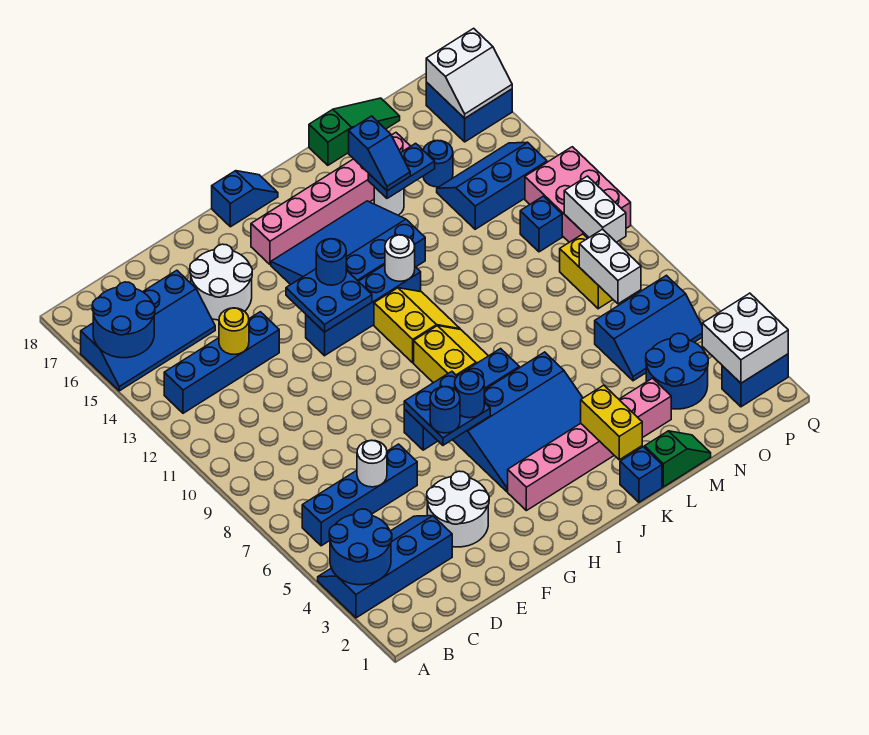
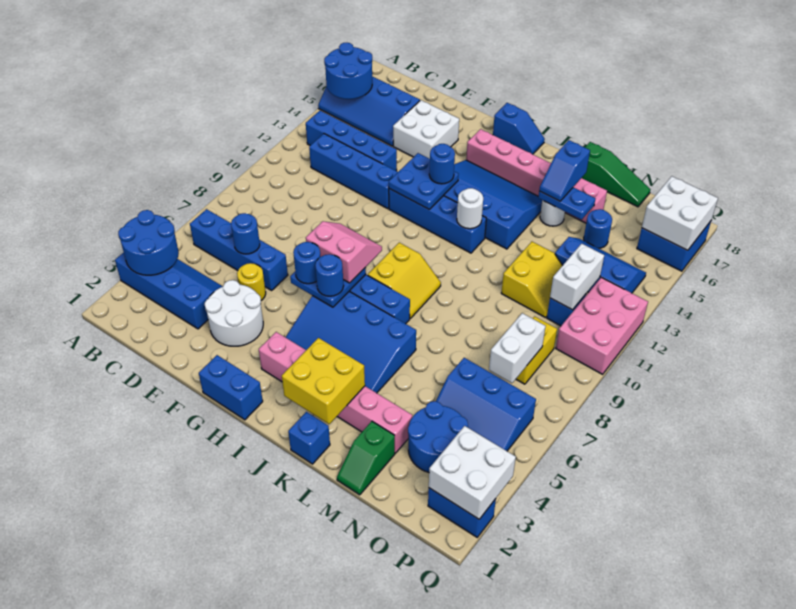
none -> blue brick C12:F12 level 1
white round brick D6 level 2 -> blue round brick D6 level 2
yellow round brick D13 level 2 -> yellow round brick E5 level 1
white round brick E15:F16 level 1 -> white brick E15:F16 level 1
none -> blue brick G1:H1 level 1
none -> pink slope G7:H8 level 3 top 7
yellow slope I10:J11 level 1 top I -> yellow slope M11:N12 level 1 top M
yellow brick K2:K3 level 2 -> yellow brick J2:K3 level 2
green slope L1:M1 level 1 top L -> green slope M1:M2 level 1 top 2
white brick P9:P10 level 2 -> white brick O11:O12 level 2
white slope P16:Q17 level 2 top 17 -> white brick P16:Q17 level 2

